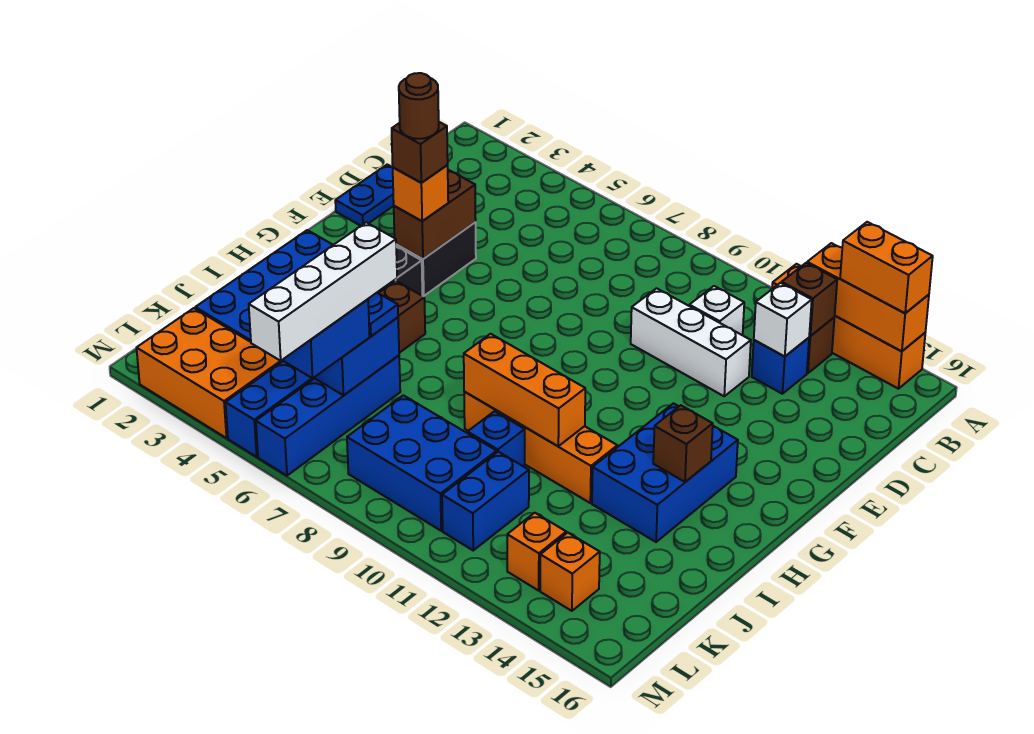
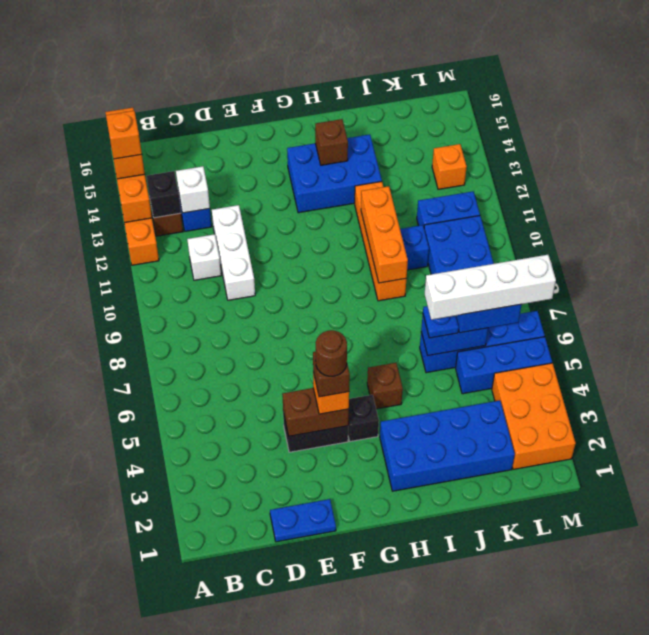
brown brick B13 level 2 -> black brick B13 level 2
orange brick L14 level 1 -> orange brick A14 level 4

